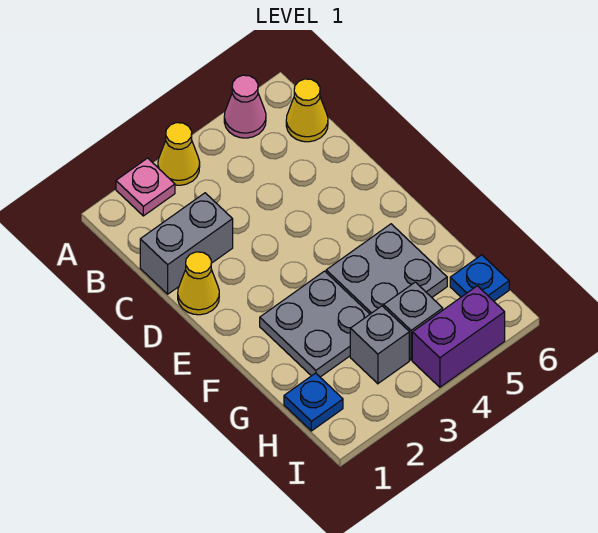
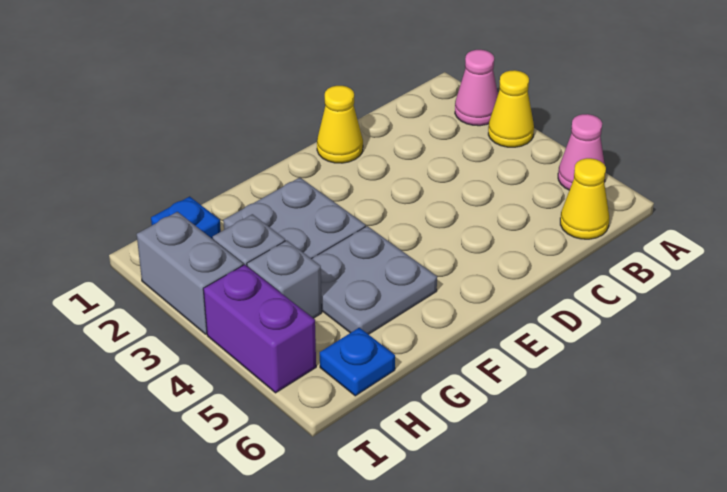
pink plate A2 level 1 -> pink cone A2 level 1
grey brick C1:C2 level 1 -> grey brick I2:I3 level 1

